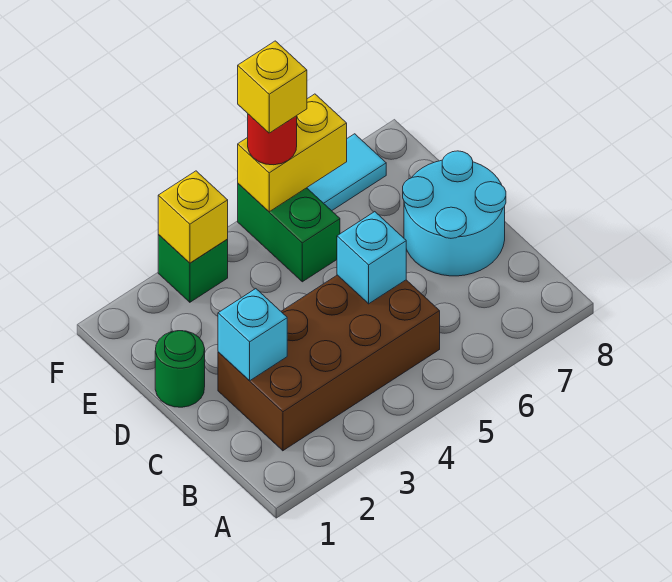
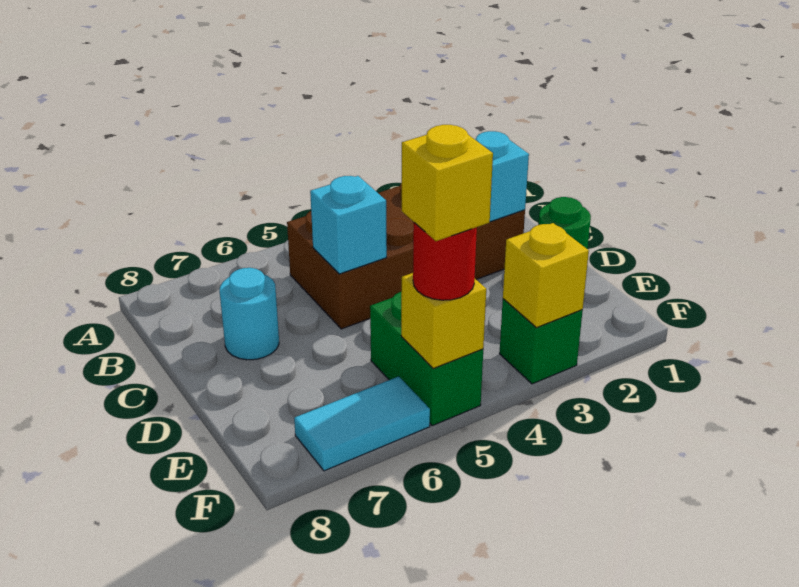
cyan round brick C7:D8 level 1 -> cyan round brick C7 level 1
yellow brick F5:F6 level 2 -> yellow brick F5 level 2

